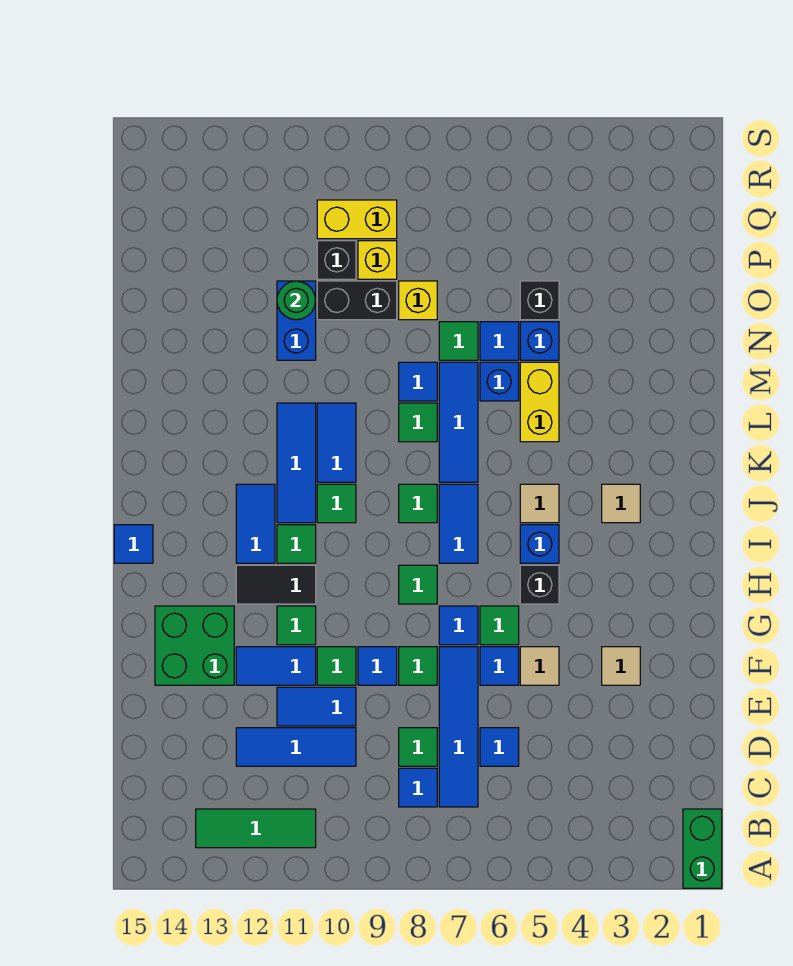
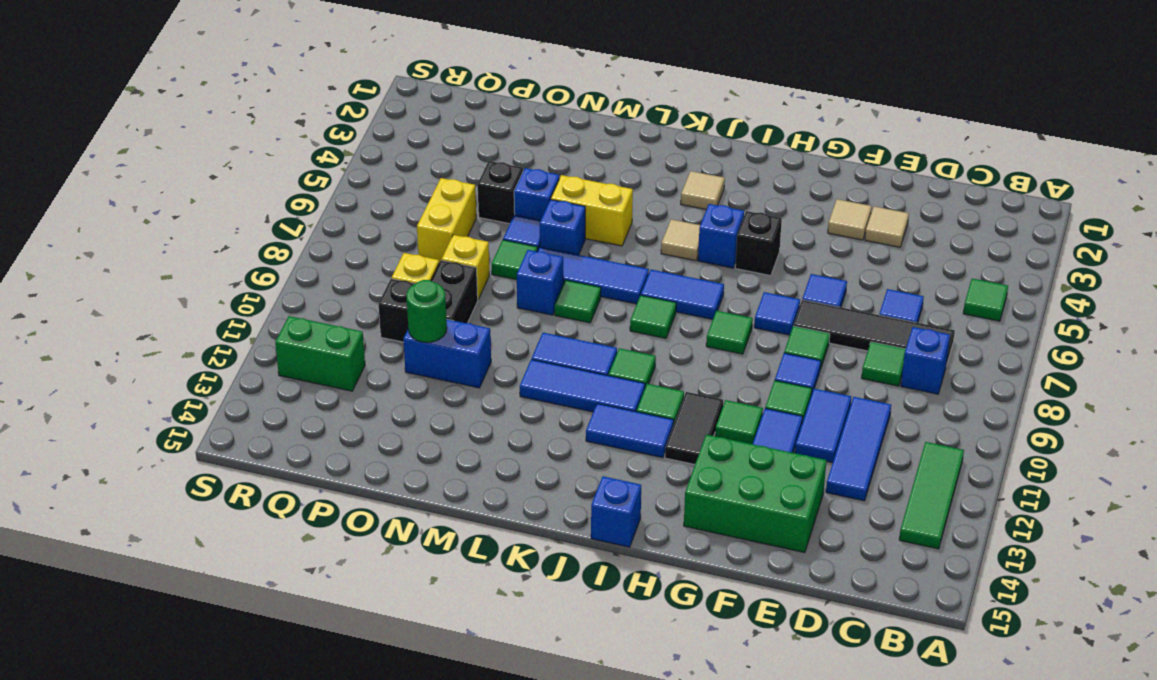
green brick A1:B1 level 1 -> green brick Q12:R12 level 1
blue tile C7:F7 level 1 -> black tile C7:F7 level 1
blue tile C8 level 1 -> blue brick C8 level 1
tan tile F5 level 1 -> tan tile E3 level 1
green brick F13:G14 level 1 -> green brick E13:G14 level 1
green tile G6 level 1 -> green tile B5 level 1
blue tile I15 level 1 -> blue brick I15 level 1
blue tile M8 level 1 -> blue brick M8 level 1
yellow brick Q9:Q10 level 1 -> yellow brick P6:P7 level 1

